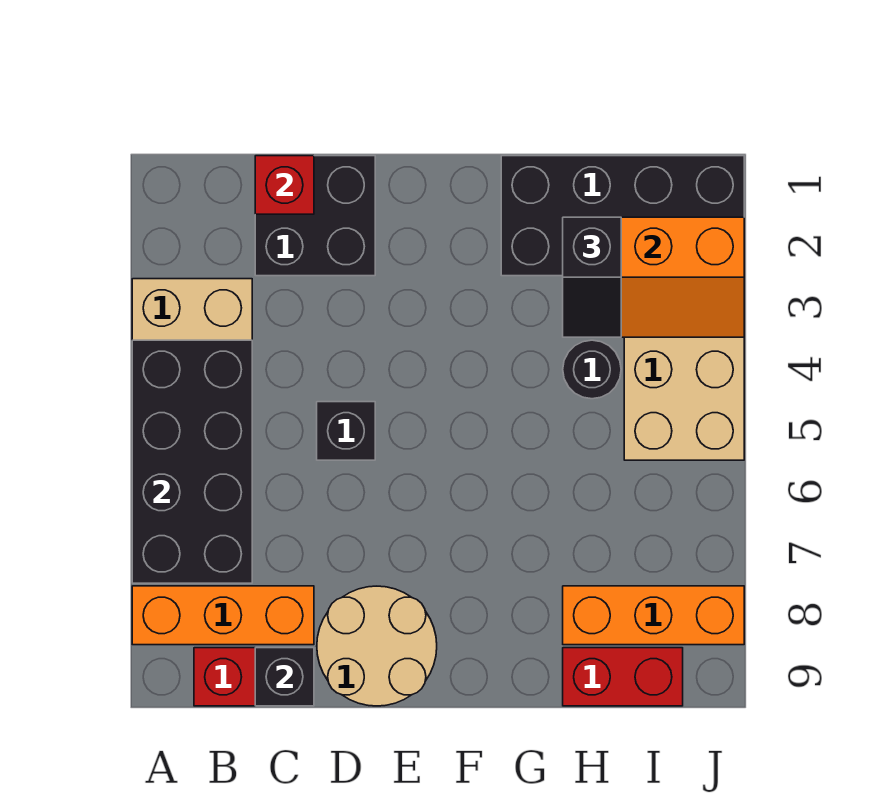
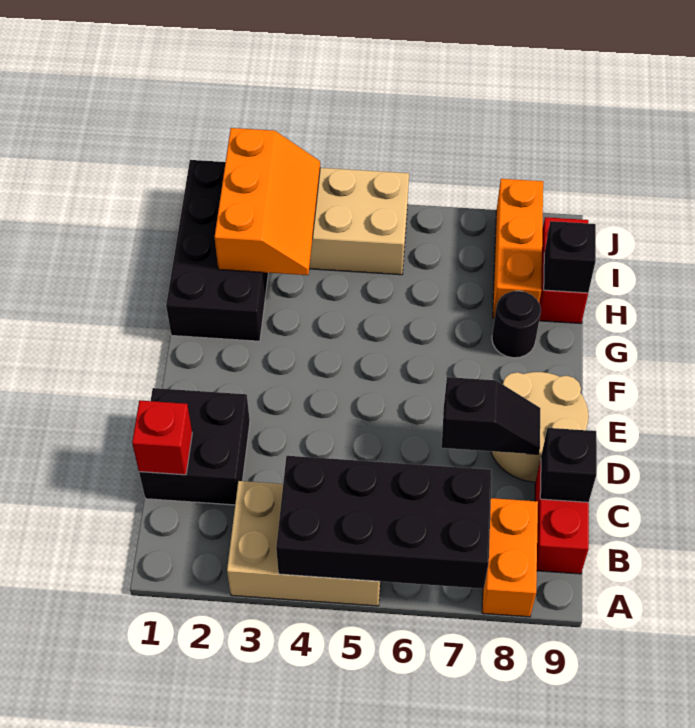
orange brick A8:C8 level 1 -> orange brick A8:B8 level 1
black brick D5 level 1 -> black brick H9 level 2
black slope H2:H3 level 3 top 2 -> black slope D7:D8 level 2 top 7
black round brick H4 level 1 -> black round brick G8 level 1

